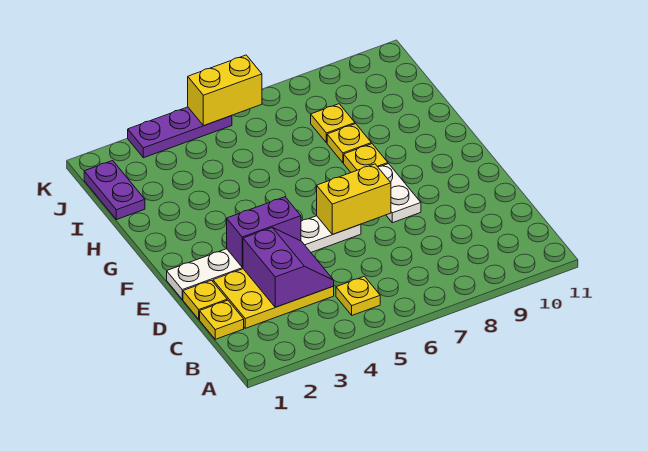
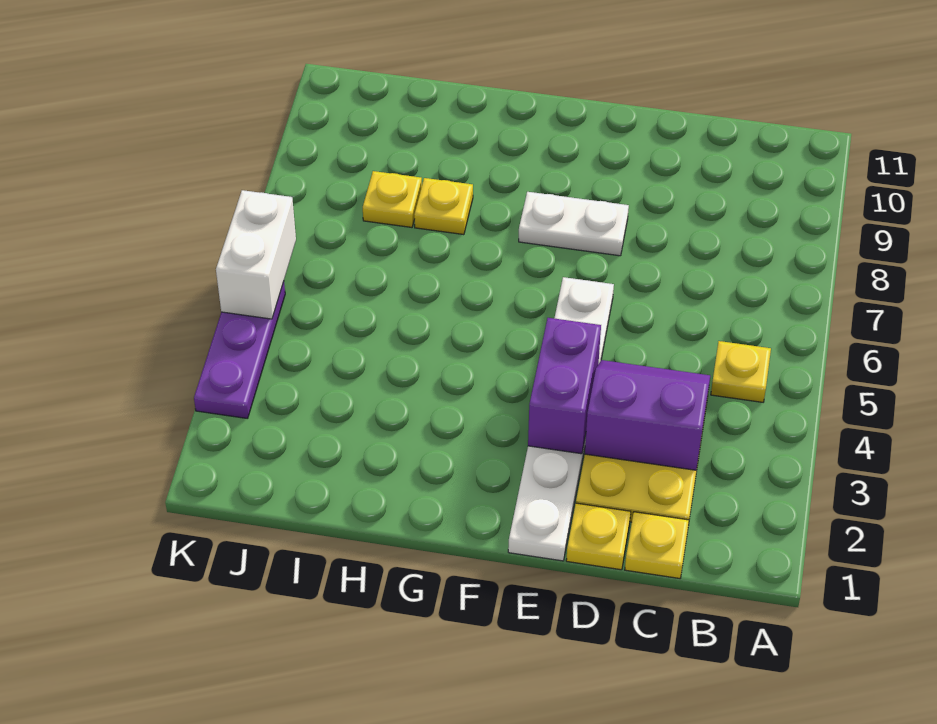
yellow brick E6:E7 level 2 -> none
yellow plate G8 level 1 -> none
purple plate I1:J1 level 1 -> none
yellow brick K5:K6 level 2 -> white brick K5:K6 level 2

